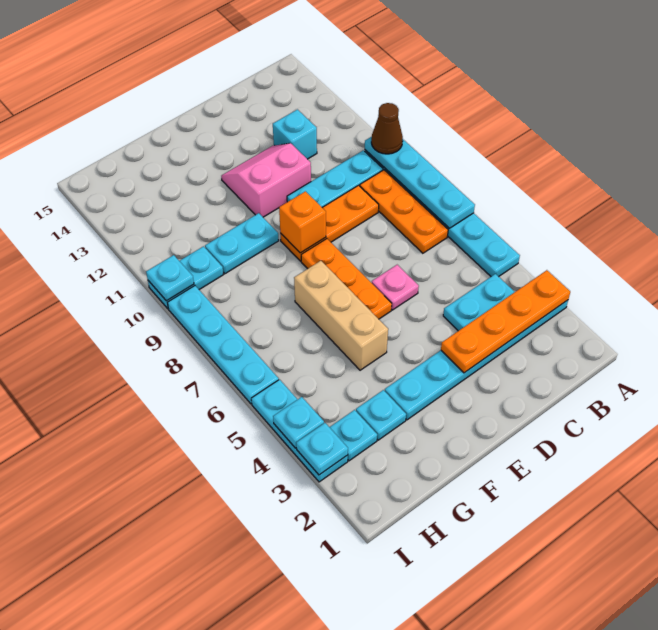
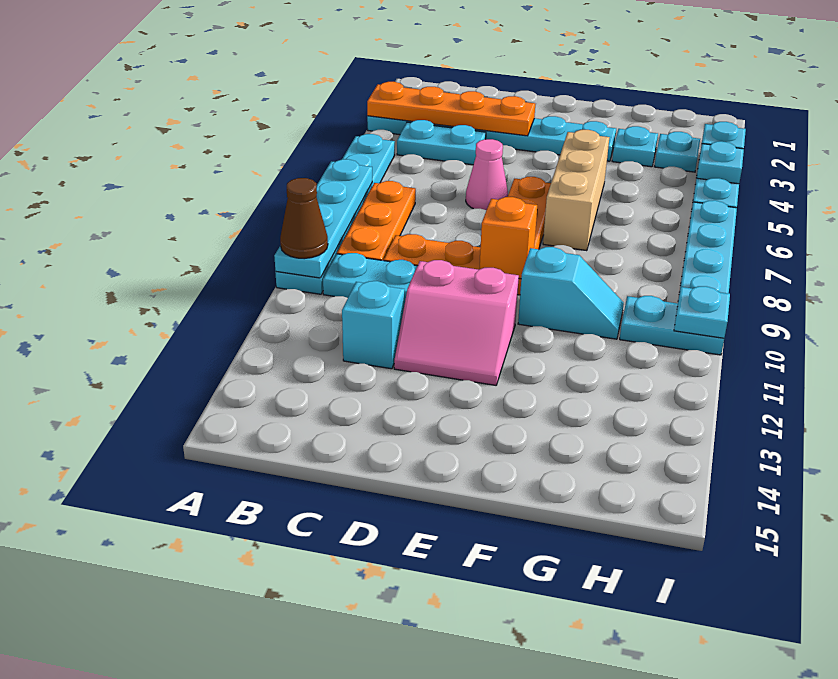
pink plate D6 level 1 -> pink cone D6 level 1
cyan plate F10:G10 level 1 -> cyan slope F10:G10 level 1 top F

